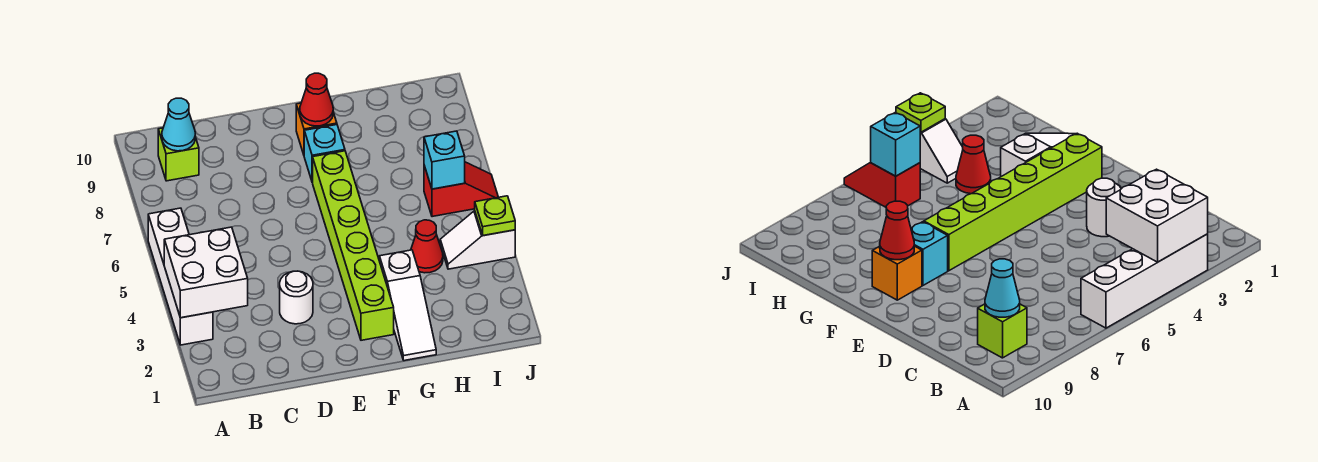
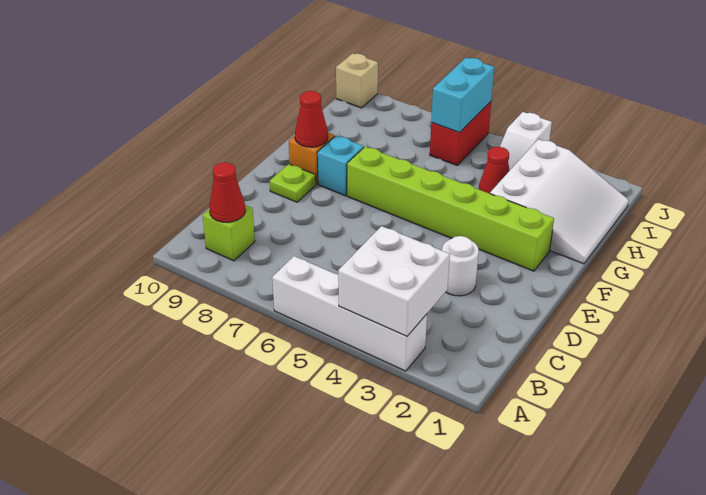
cyan cone B9 level 2 -> red cone B9 level 2
white slope G1:G3 level 1 top 3 -> white slope G1:I3 level 1 top 3
red slope I6:J6 level 1 top I -> red brick I6:J6 level 1
cyan brick I6 level 2 -> cyan brick I6:J6 level 2
lime plate J4 level 2 -> lime plate E9 level 1
none -> tan brick J10 level 1

